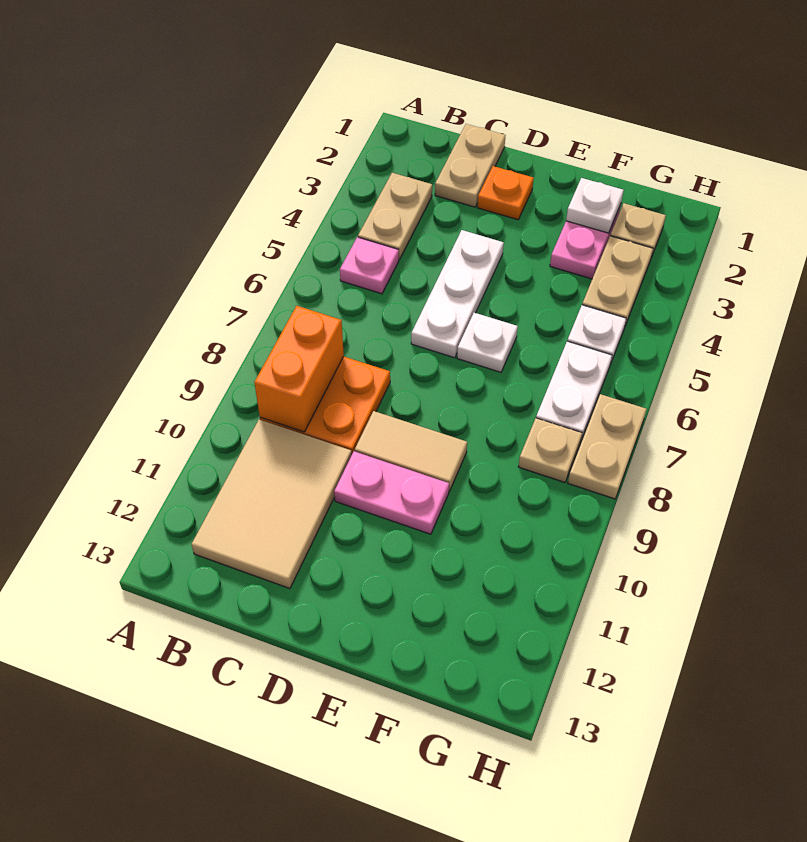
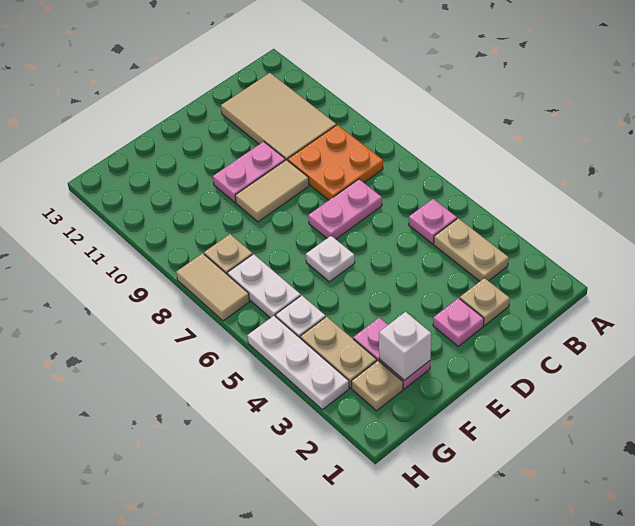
orange brick B8:B9 level 2 -> none
tan plate C1:C2 level 1 -> tan plate C2 level 1
none -> pink plate C7:D7 level 1
orange plate D2 level 1 -> pink plate D2 level 1
white plate D4:D6 level 1 -> white plate H3:H5 level 1
white plate F2 level 2 -> white brick F2 level 2
tan plate H7:H8 level 1 -> tan tile H7:H8 level 1

